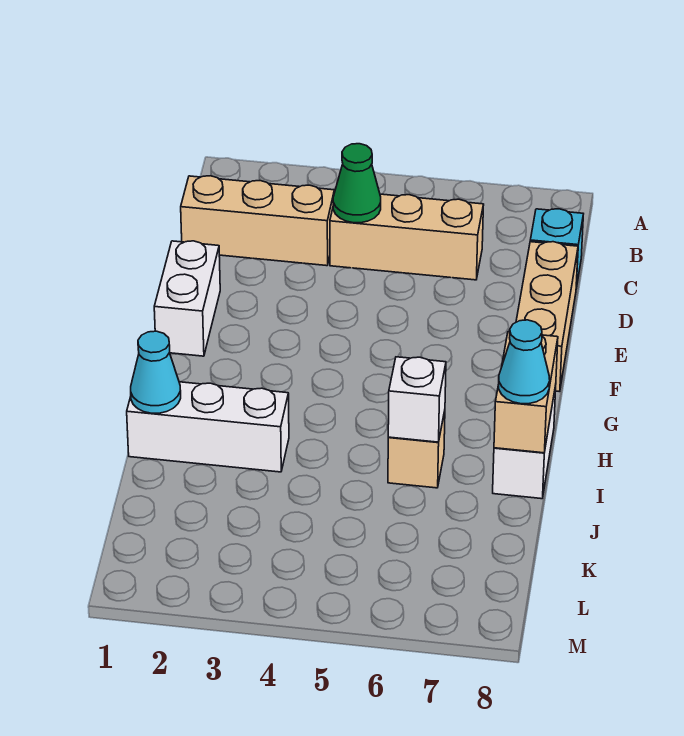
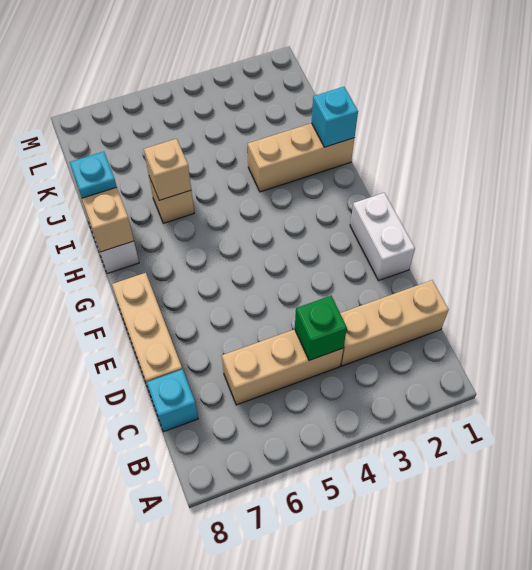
green cone C4 level 2 -> green brick C4 level 2
white brick I1:I3 level 1 -> tan brick I1:I3 level 1
cyan cone I1 level 2 -> cyan brick I1 level 2
white brick I6 level 2 -> tan brick I6 level 2
cyan cone I8 level 3 -> cyan plate I8 level 3

